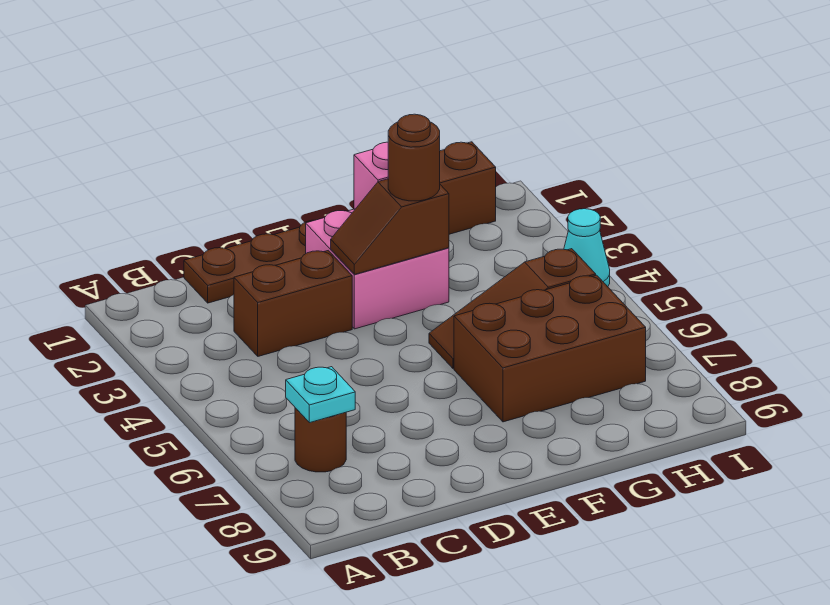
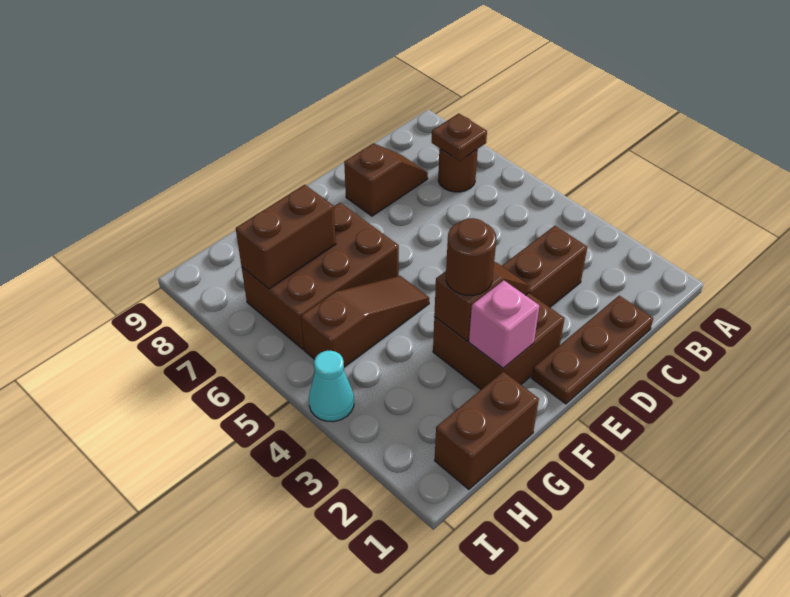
cyan plate B7 level 2 -> brown plate B7 level 2
none -> brown slope C8:D8 level 1 top D
pink brick E2:F3 level 1 -> brown brick E2:F3 level 1
none -> brown brick G7:H7 level 2

